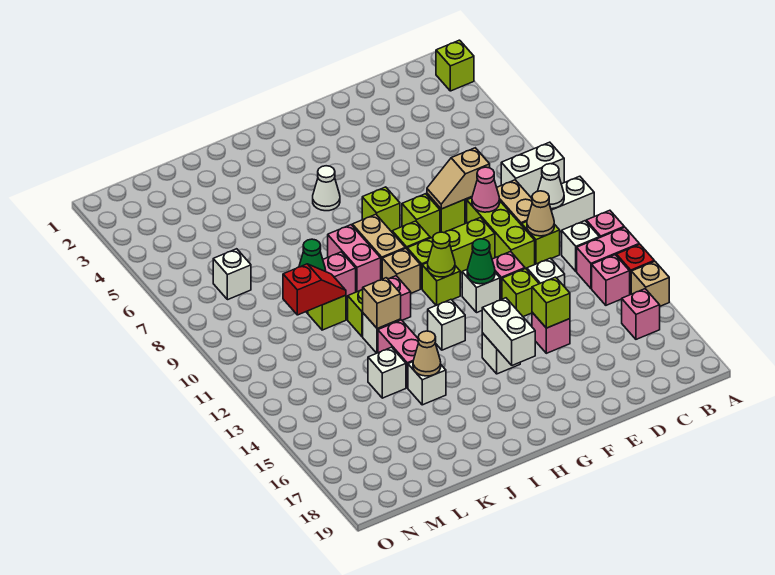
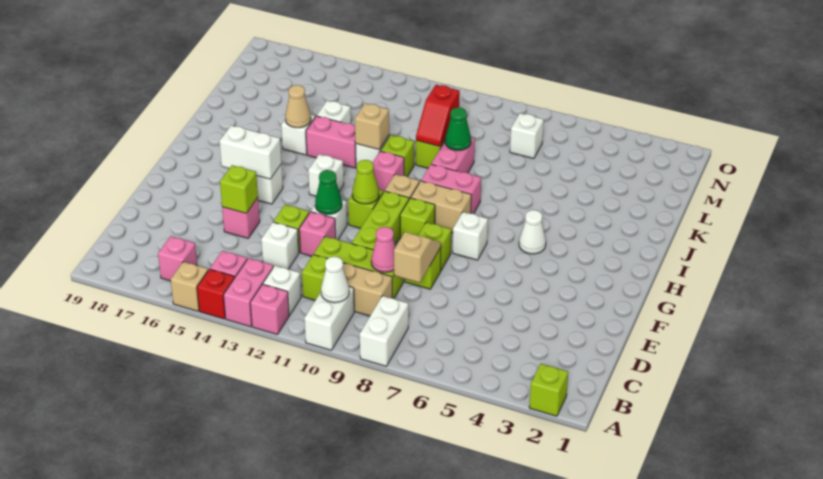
tan cone C11 level 2 -> none
lime brick G7 level 1 -> white brick G7 level 1

